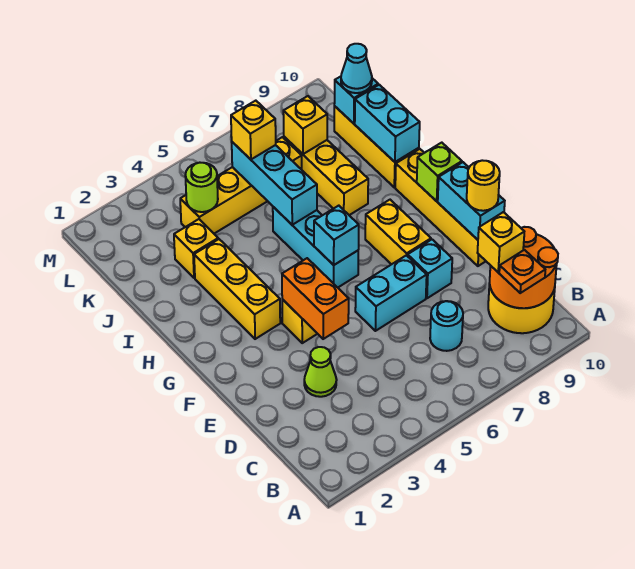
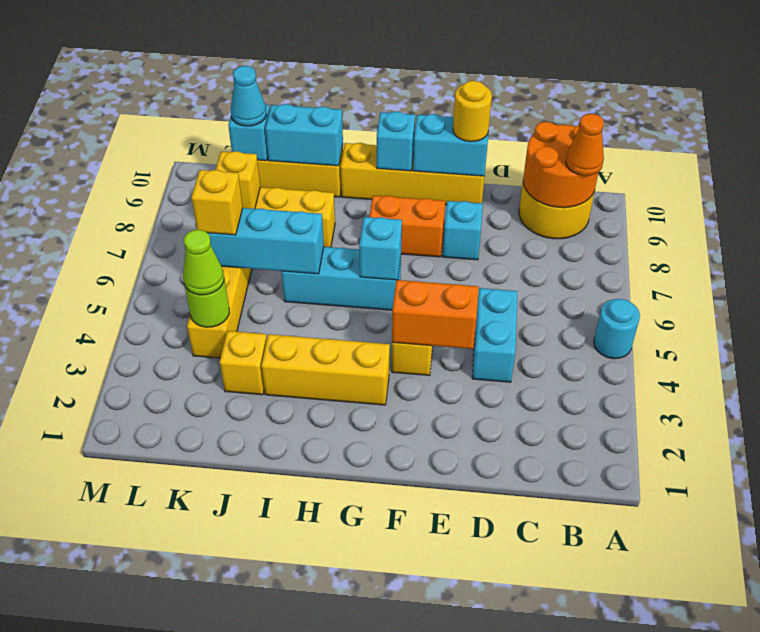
orange plate B9 level 3 -> orange cone B9 level 3
cyan round brick C7 level 1 -> cyan round brick A5 level 1
yellow brick C9 level 3 -> none
lime cone D3 level 1 -> lime cone K4 level 3
cyan brick E6:E7 level 1 -> cyan brick D4:D5 level 1
yellow brick F8:G8 level 1 -> orange brick F8:G8 level 1
lime brick G10 level 2 -> cyan brick G10 level 2

